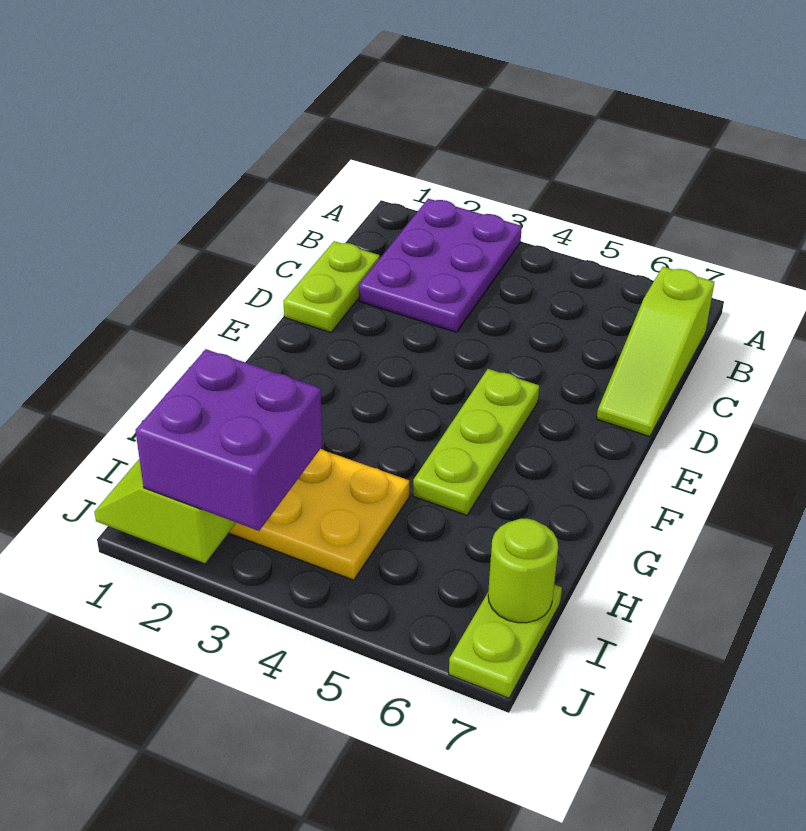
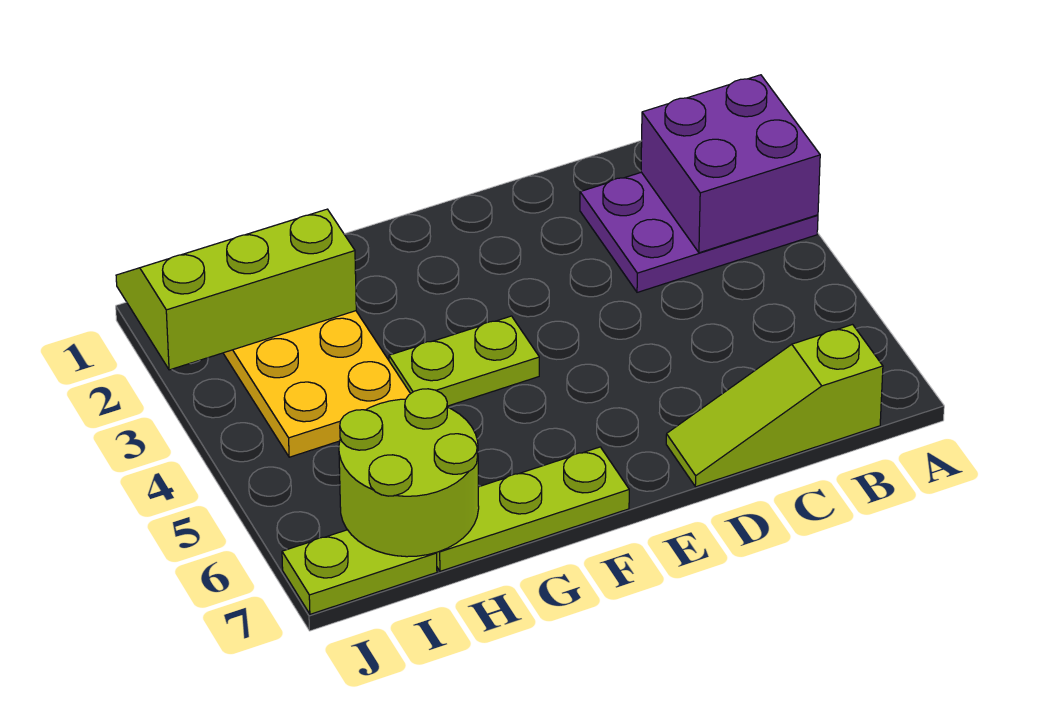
lime plate C1:D1 level 1 -> lime plate F4:G4 level 1
lime plate E5:G5 level 1 -> lime plate F7:H7 level 1
purple brick I2:J3 level 3 -> purple brick A2:B3 level 2
lime round brick I7 level 2 -> lime round brick H6:I7 level 2

